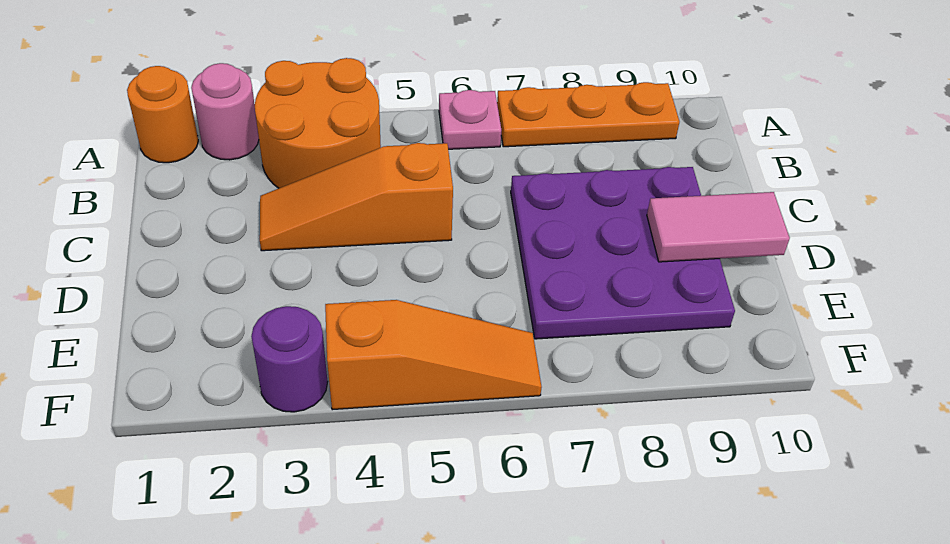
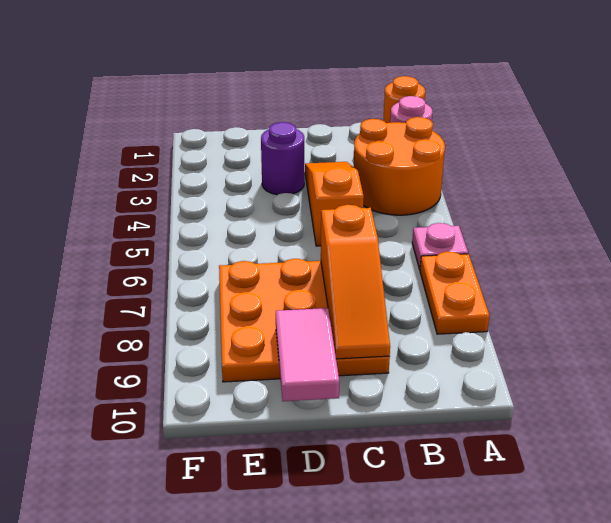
orange plate A7:A9 level 1 -> orange plate A7:A8 level 1
purple plate C7:E9 level 1 -> orange plate C7:E9 level 1
purple round brick F3 level 1 -> purple round brick D3 level 1
orange slope F4:F6 level 1 top 4 -> orange slope C7:C9 level 2 top 7

